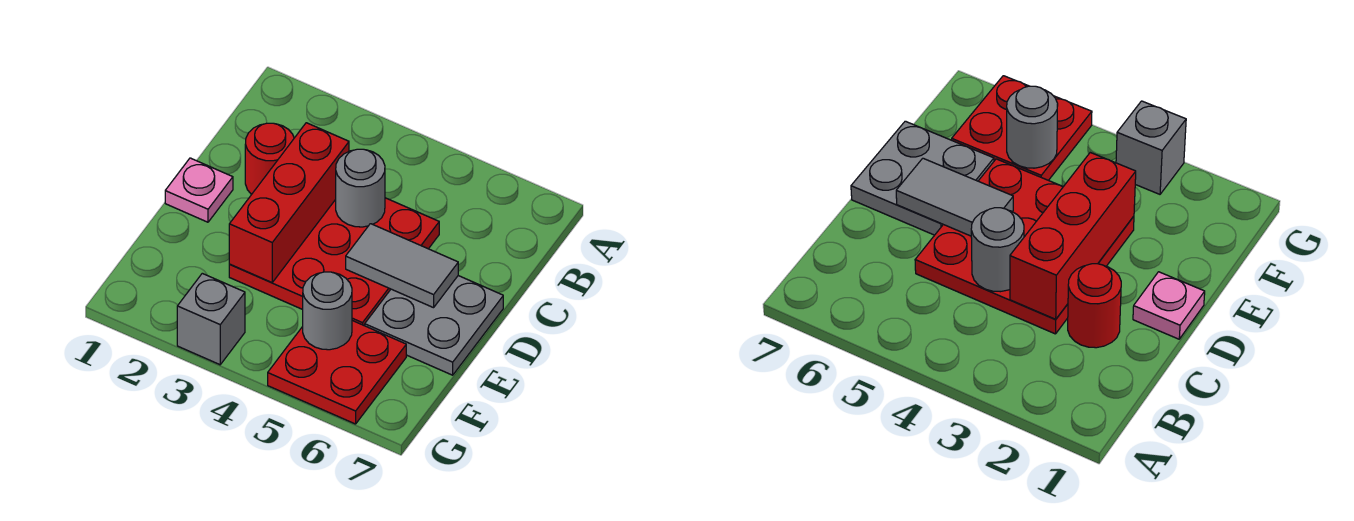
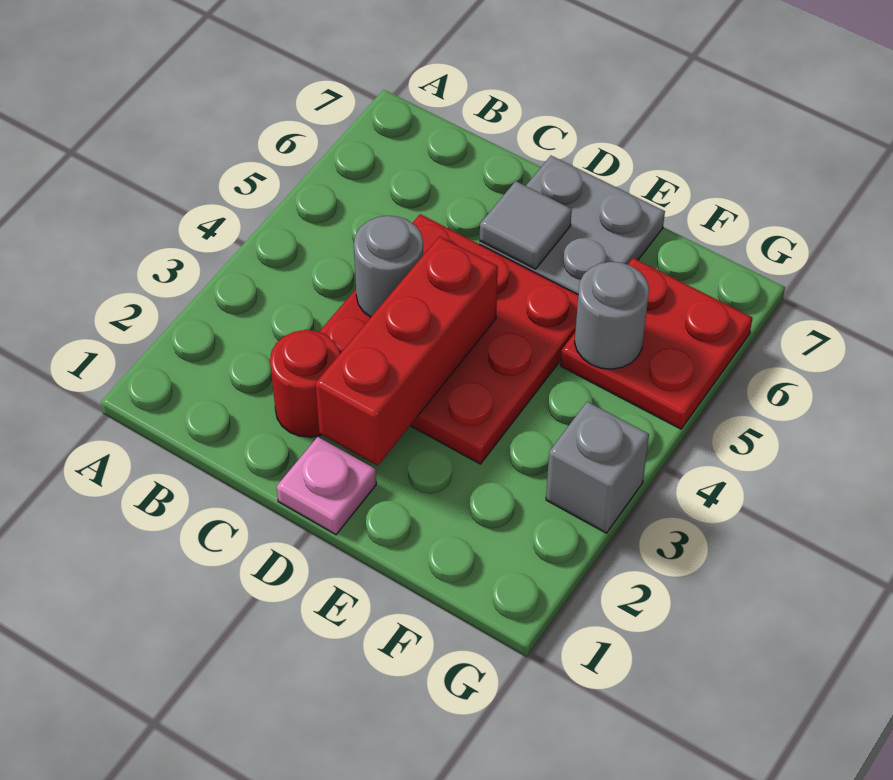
red brick C3:E3 level 2 -> red brick D2:D4 level 2
grey tile D5:D6 level 2 -> grey tile D6 level 2

